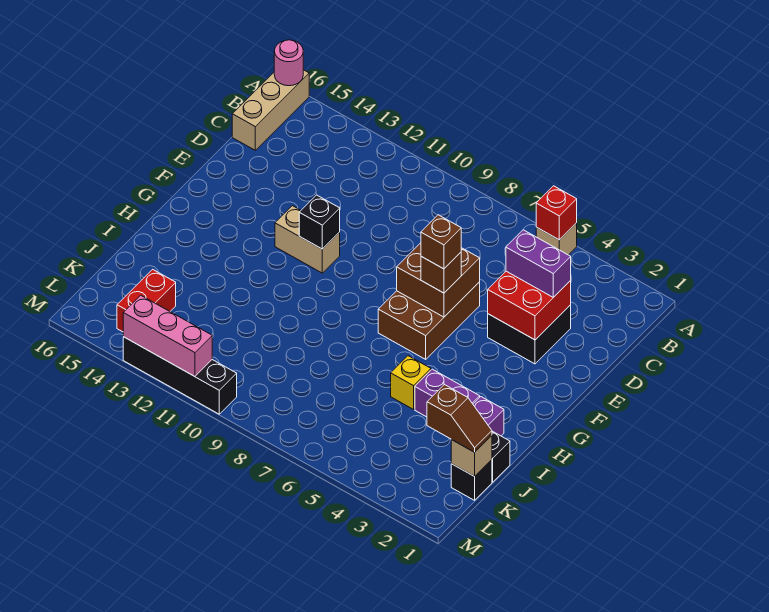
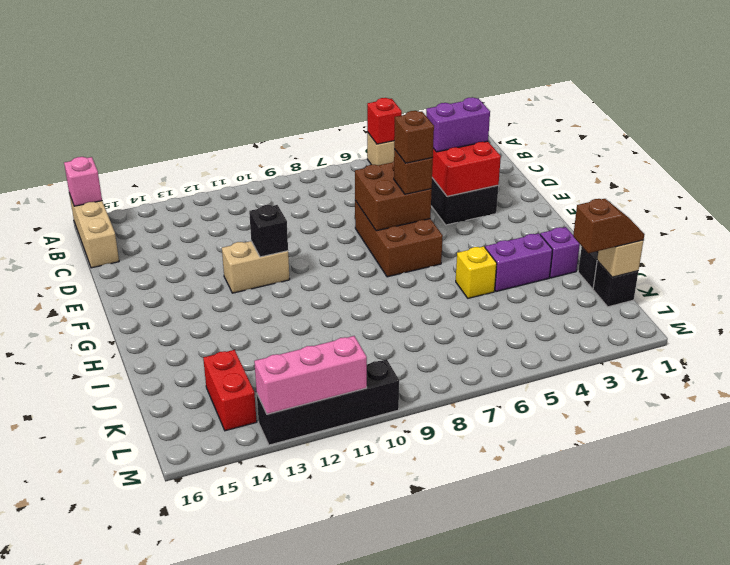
pink round brick A16 level 2 -> pink brick A16 level 2

